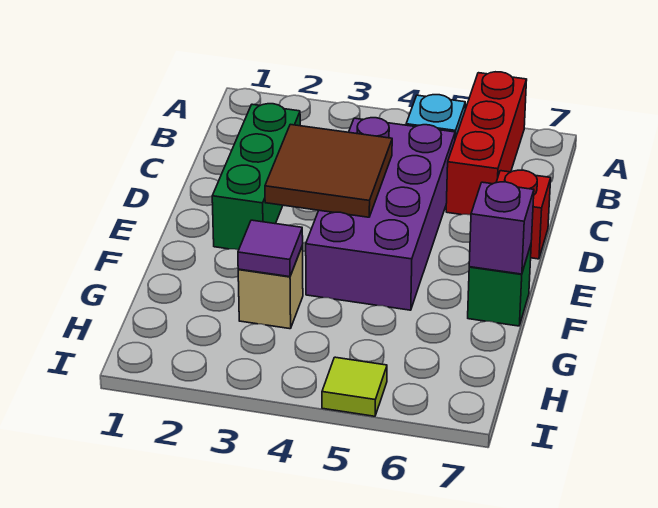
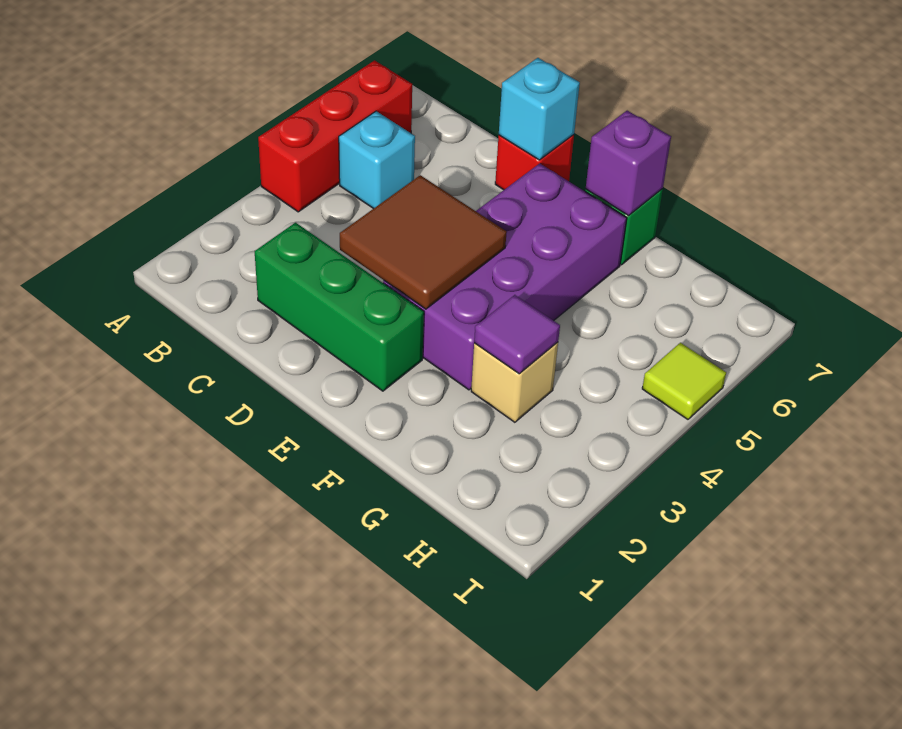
red brick A6:C6 level 1 -> red brick A4:A6 level 1
purple brick C4:F5 level 1 -> purple brick E3:F6 level 1
none -> cyan brick D7 level 2

